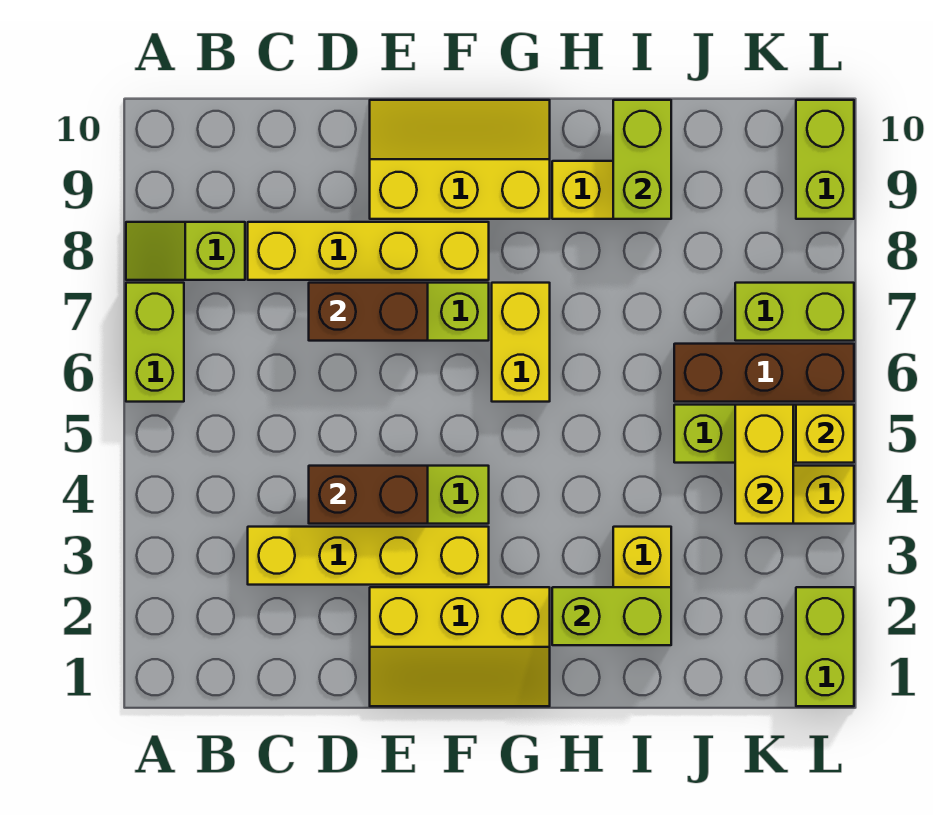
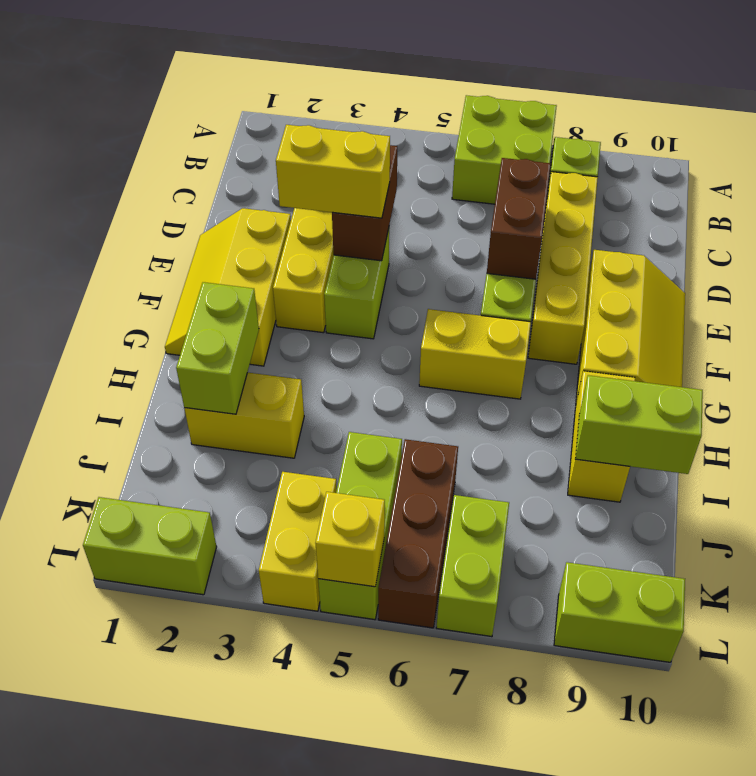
lime brick A6:A7 level 1 -> lime brick A6:B7 level 1
yellow brick K4:K5 level 2 -> yellow brick E3:E4 level 3

